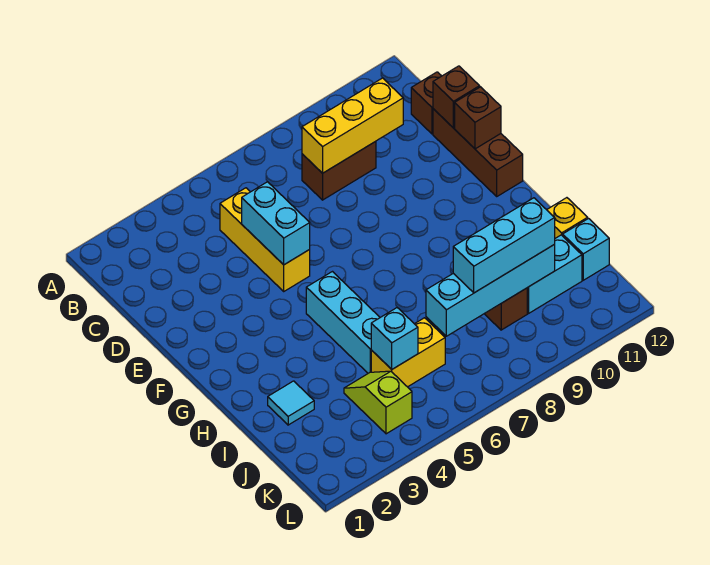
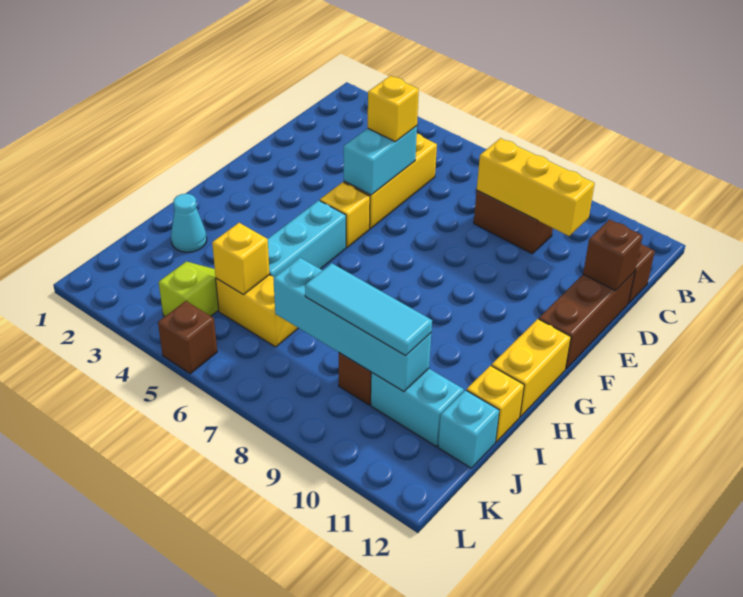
none -> yellow brick D5 level 3
brown brick E12 level 2 -> brown brick L5 level 1
none -> yellow brick F5 level 1
none -> yellow brick G12:H12 level 1
cyan tile I2 level 1 -> cyan cone I2 level 1
cyan brick J5 level 2 -> yellow brick J5 level 2
cyan brick J8:J10 level 3 -> cyan tile J8:J10 level 3

